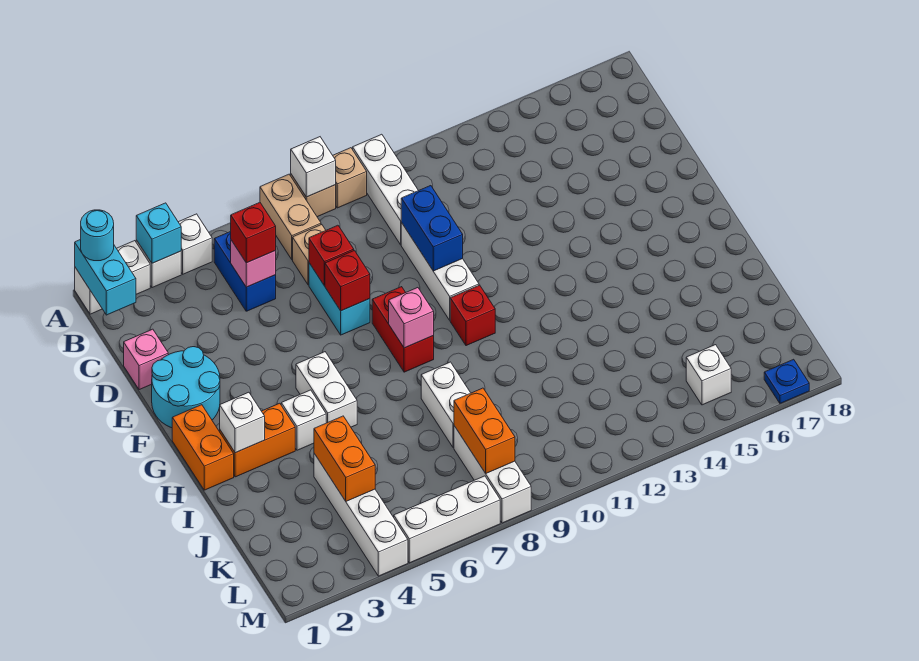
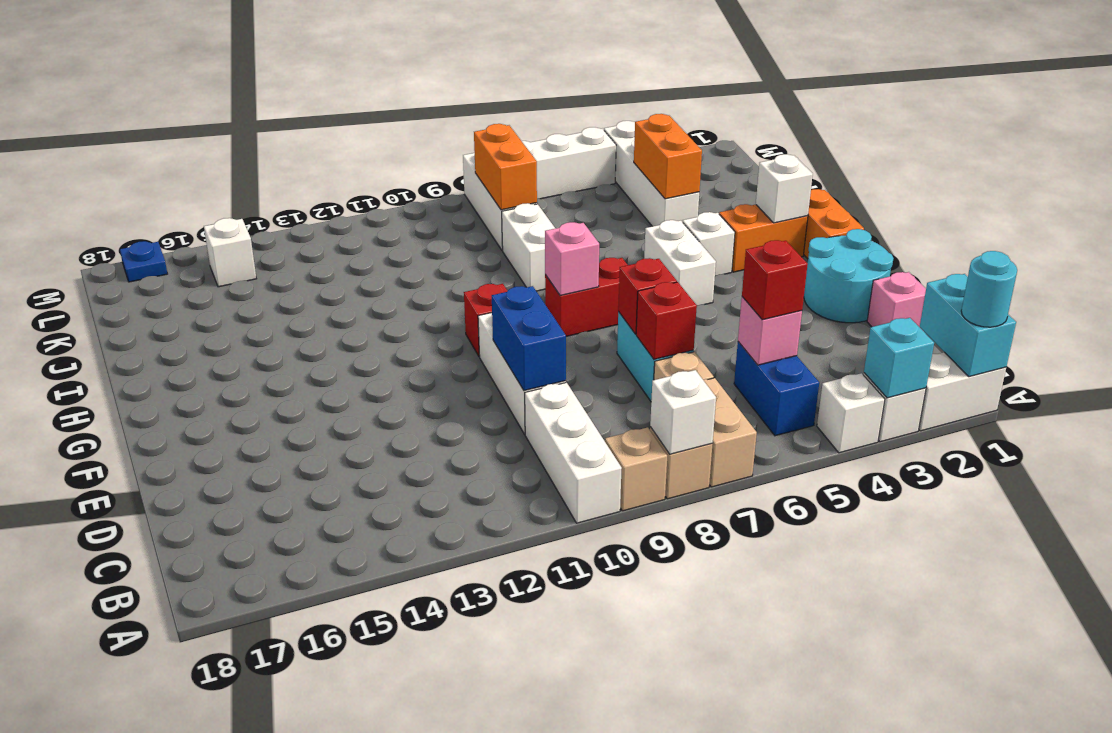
red brick F8:G8 level 1 -> red brick G7:G8 level 1

